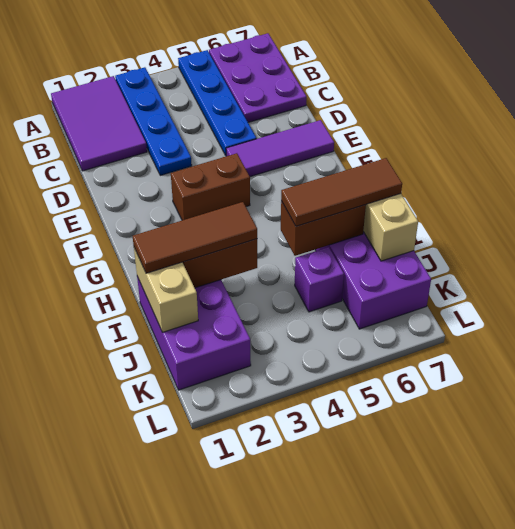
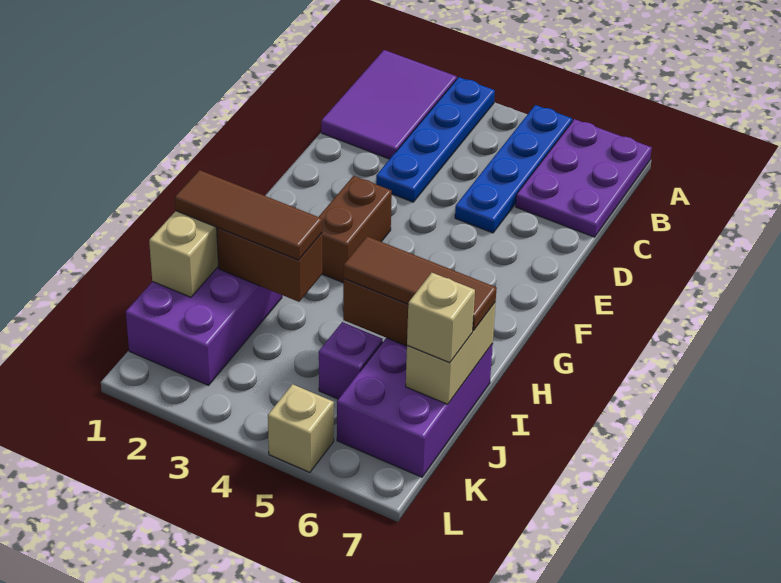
purple tile E5:E7 level 1 -> none
brown brick F3:F4 level 1 -> brown brick F3:G3 level 1
none -> tan brick J7 level 3
none -> tan brick L5 level 1

